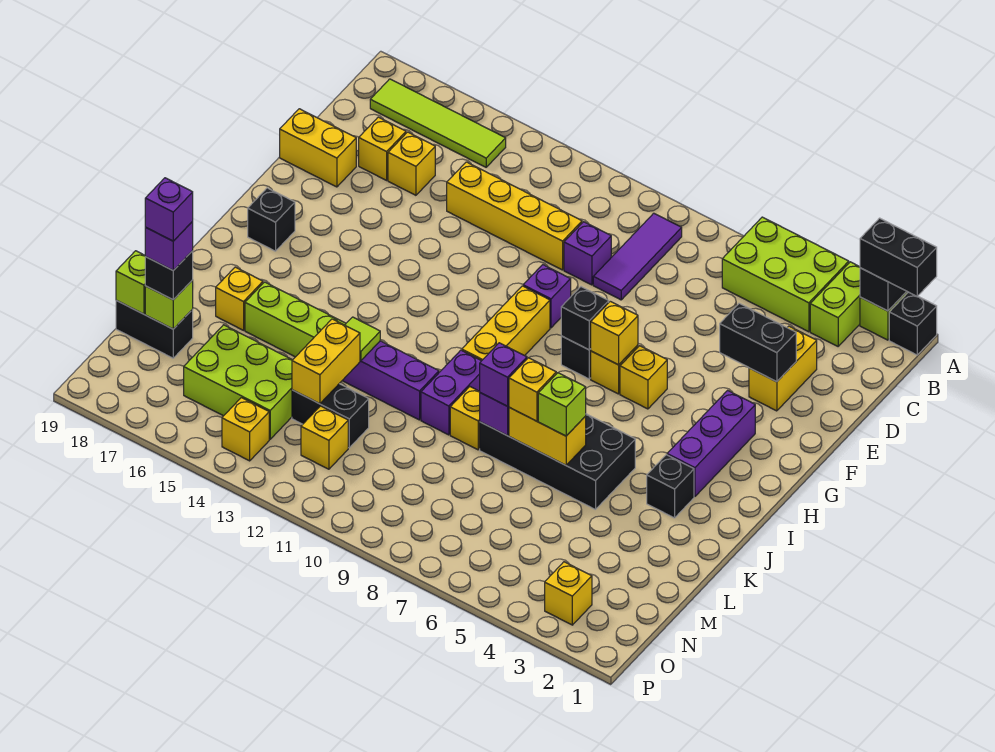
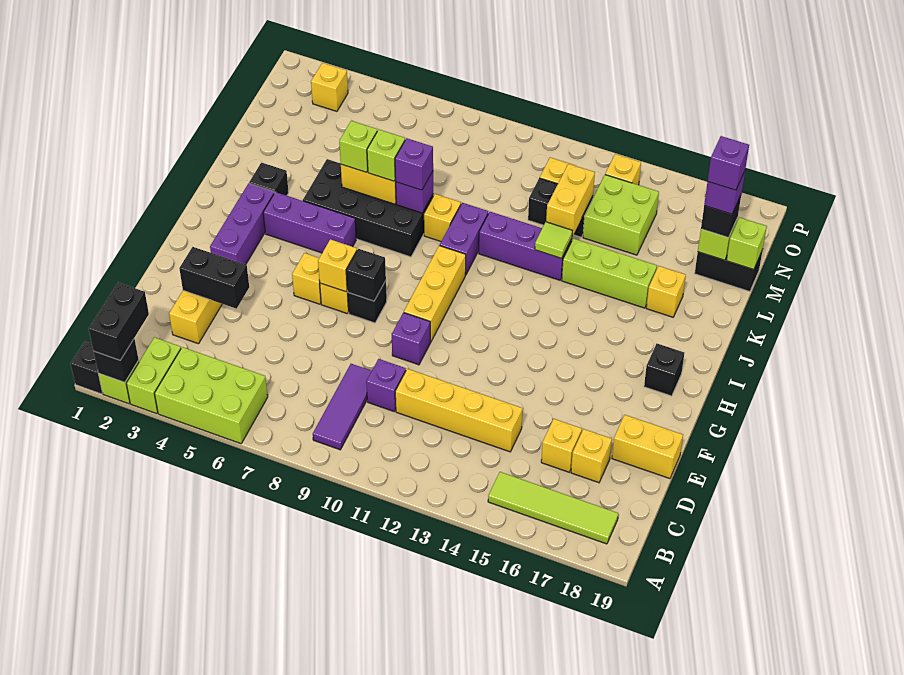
black brick A1:A2 level 3 -> black brick A2:B2 level 3
none -> purple brick I4:I6 level 1
yellow brick K7 level 3 -> lime brick K7 level 3
lime brick M14:N16 level 1 -> lime brick M14:N15 level 1

